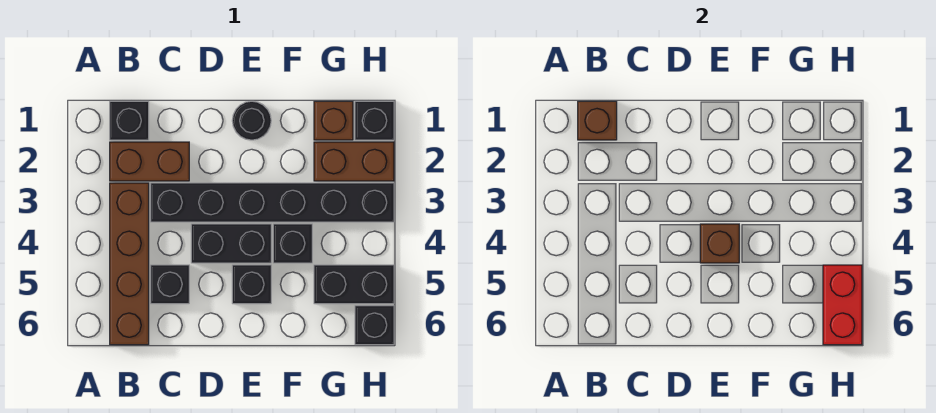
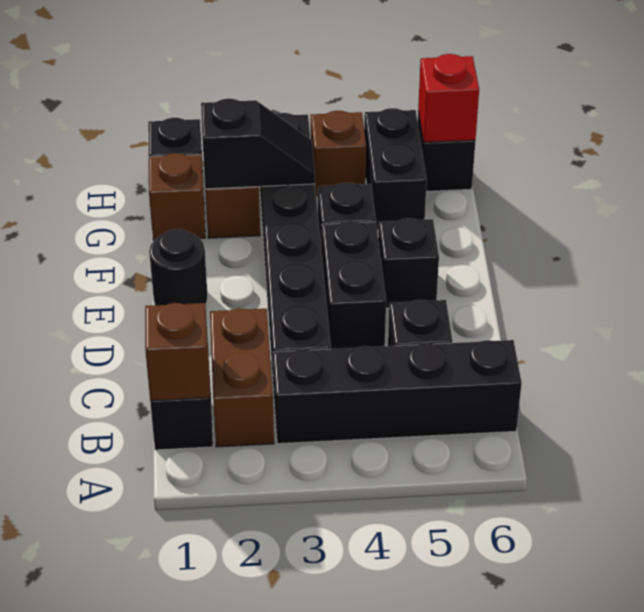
brown brick B3:B6 level 1 -> black brick B3:B6 level 1
brown brick E4 level 2 -> brown brick H4 level 1
none -> black slope G2:G3 level 2 top 2
red brick H5:H6 level 2 -> red brick H6 level 2

